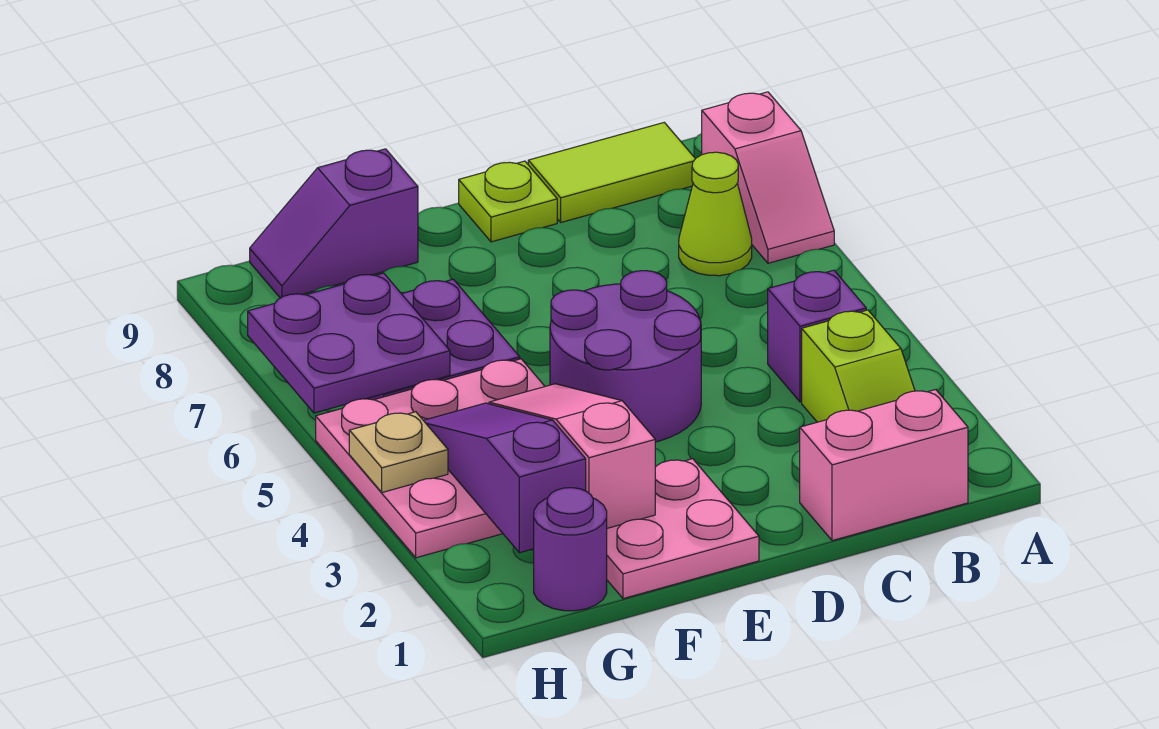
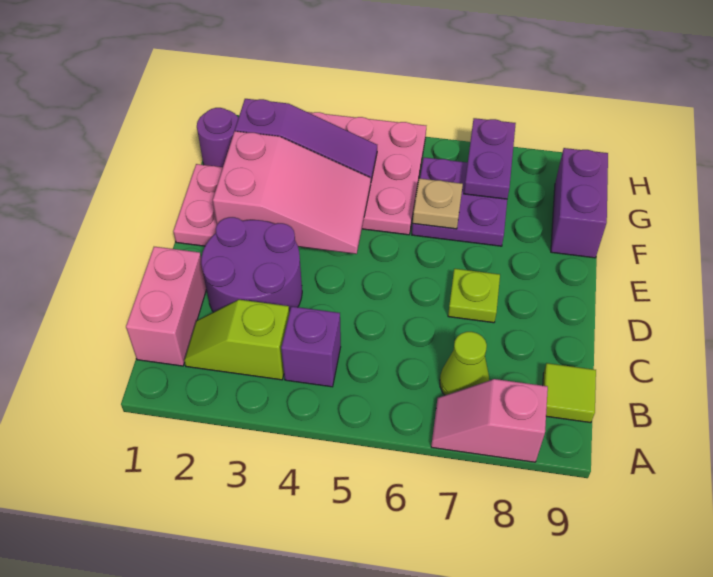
lime tile B9:C9 level 1 -> lime tile B9 level 1
purple round brick D4:E5 level 1 -> purple round brick C2:D3 level 1
lime plate D9 level 1 -> lime plate D7 level 1
pink slope F2:F4 level 2 top 2 -> pink slope E2:F4 level 2 top 2
purple slope F9:G9 level 1 top F -> purple brick F9:G9 level 1
purple plate G6:H7 level 2 -> purple plate G7:H7 level 2
tan plate H4 level 2 -> tan plate F6 level 2

